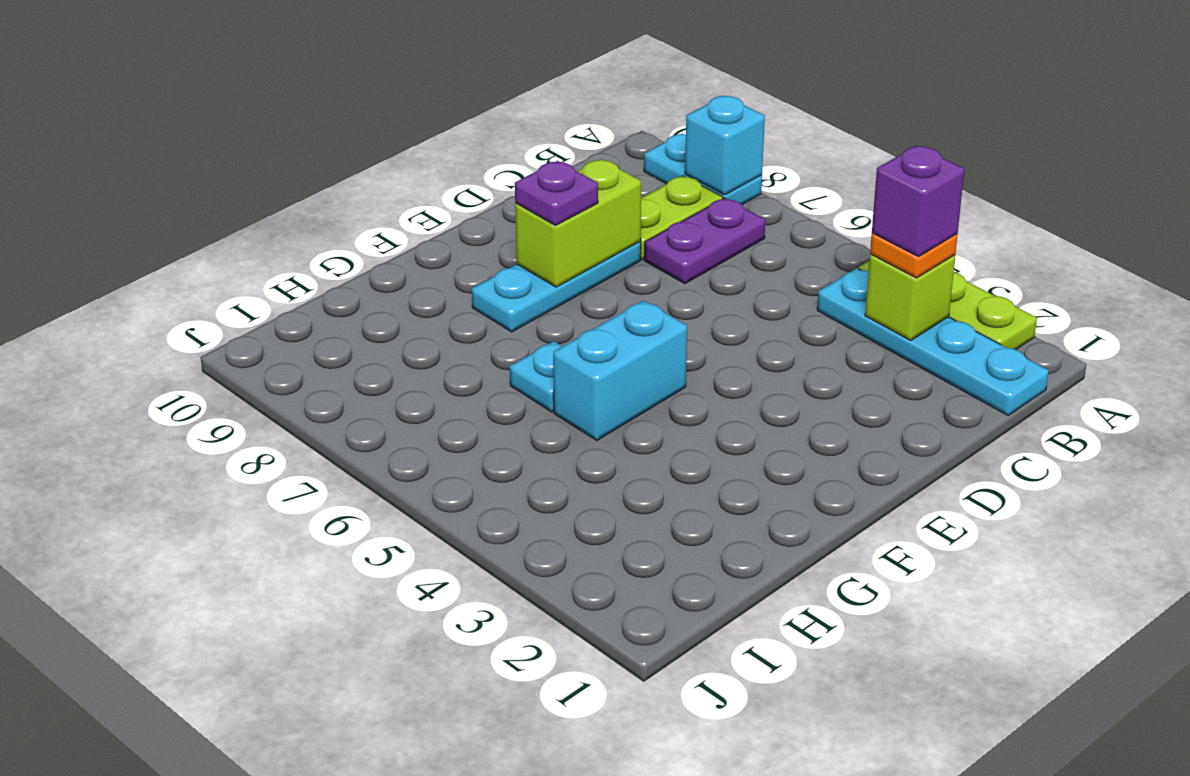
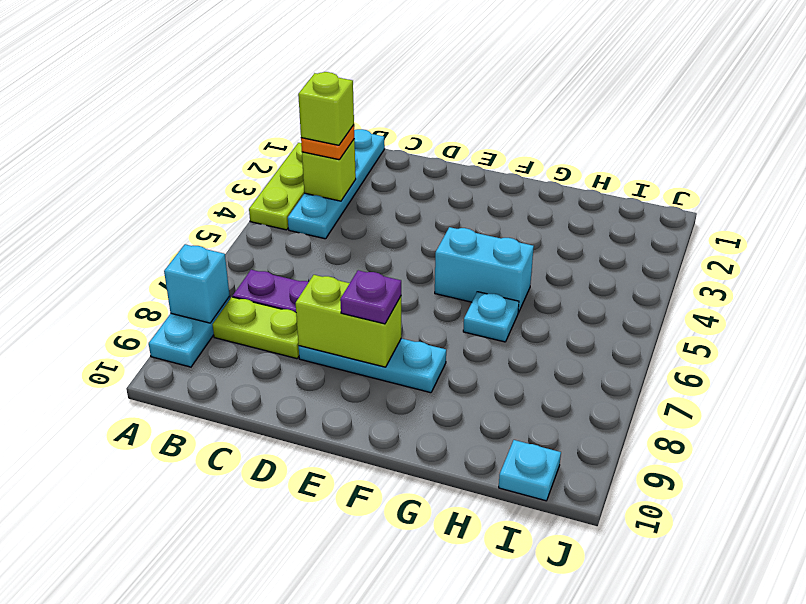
purple brick B3 level 4 -> lime brick B3 level 4
none -> cyan plate I10 level 1

